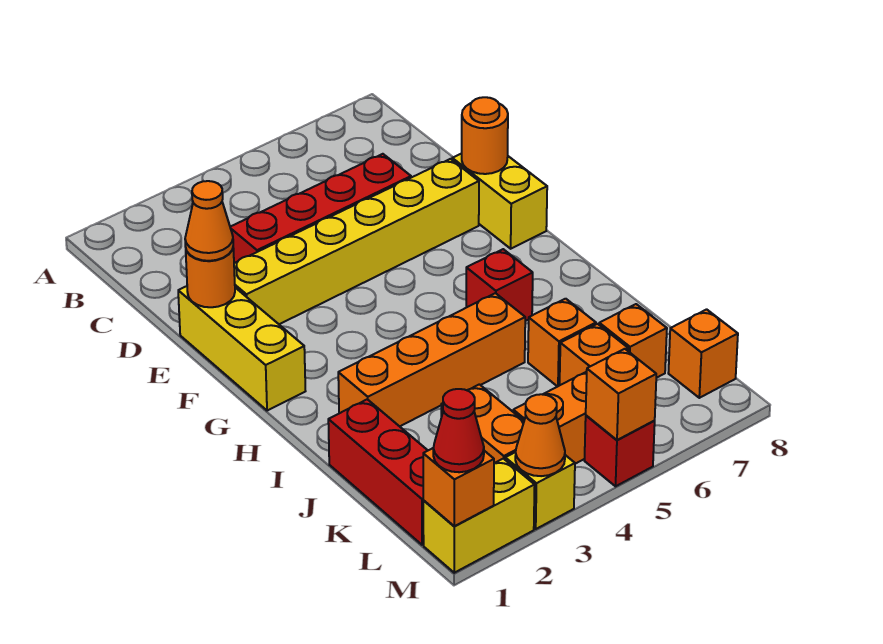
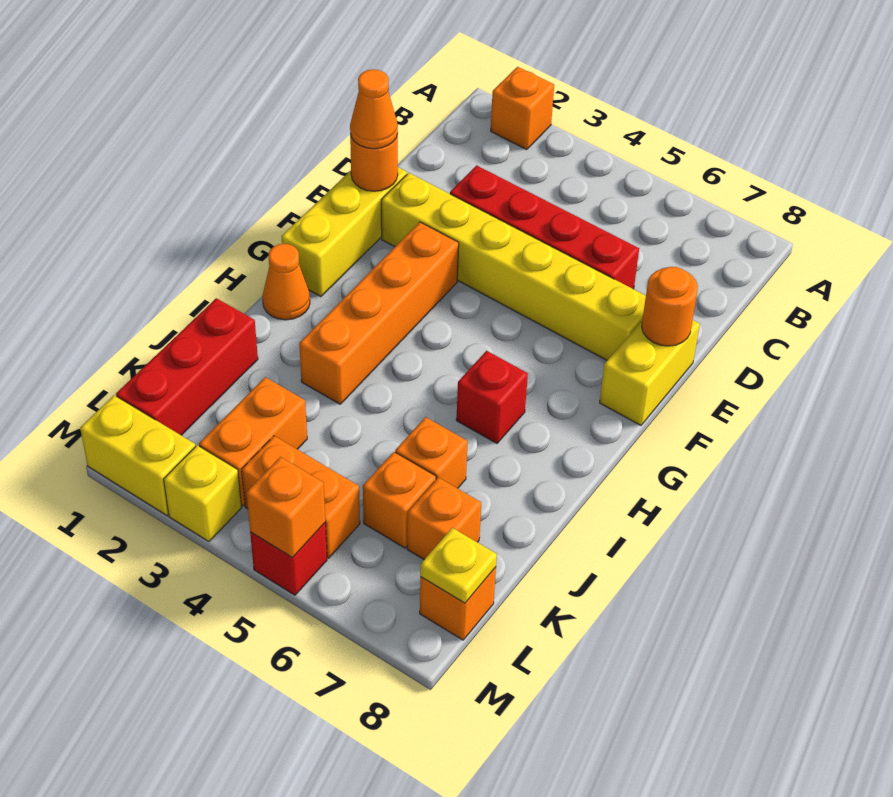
orange brick I2:I5 level 1 -> orange brick F3:I3 level 1
none -> yellow plate L8 level 2
orange brick M1 level 2 -> orange brick A2 level 1
red cone M1 level 3 -> none
orange cone M3 level 2 -> orange cone H1 level 1

